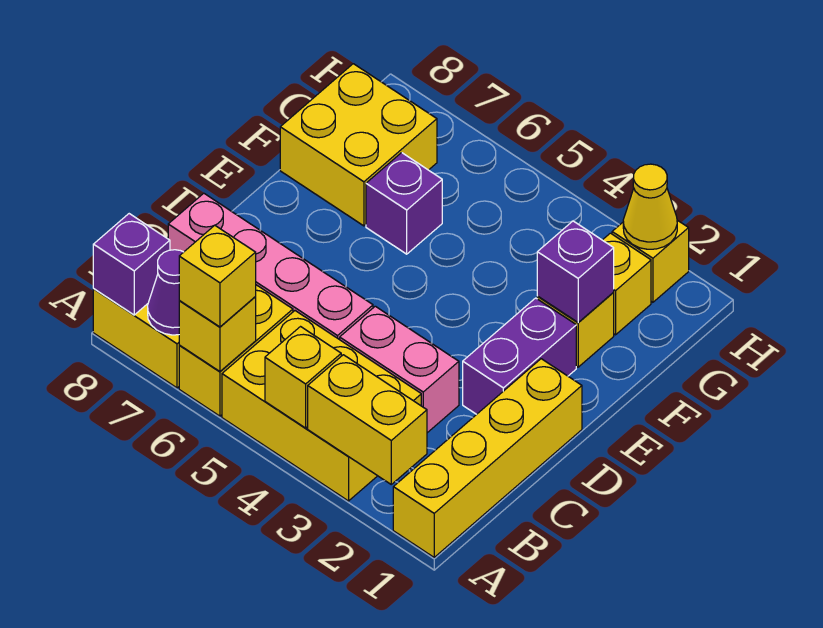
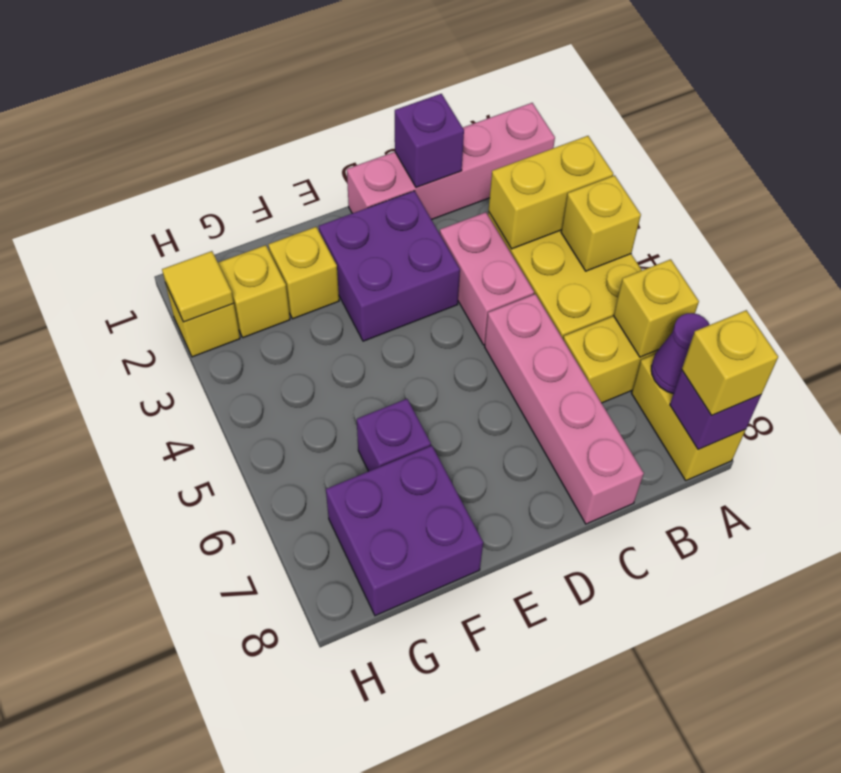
yellow brick A1:D1 level 1 -> pink brick A1:D1 level 1
yellow brick A2:A3 level 2 -> yellow brick A3:B3 level 2
yellow brick A6 level 3 -> yellow brick A8 level 3
purple brick D2:E2 level 1 -> purple brick D2:E3 level 1
purple brick F2 level 2 -> purple brick C1 level 2
yellow brick F7:G8 level 1 -> purple brick F7:G8 level 1
yellow cone H2 level 2 -> yellow tile H2 level 2

